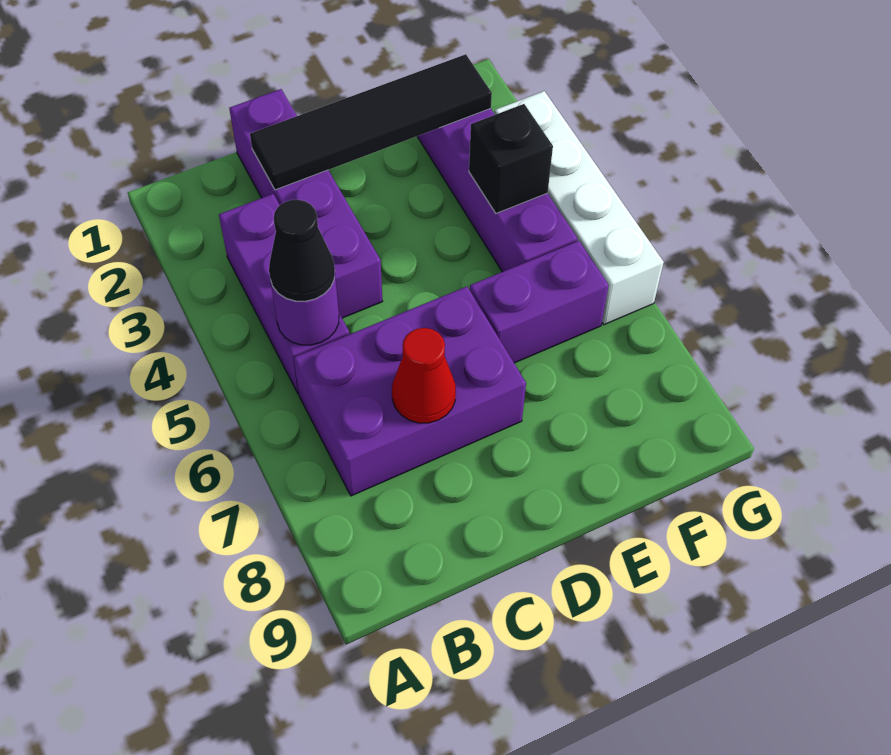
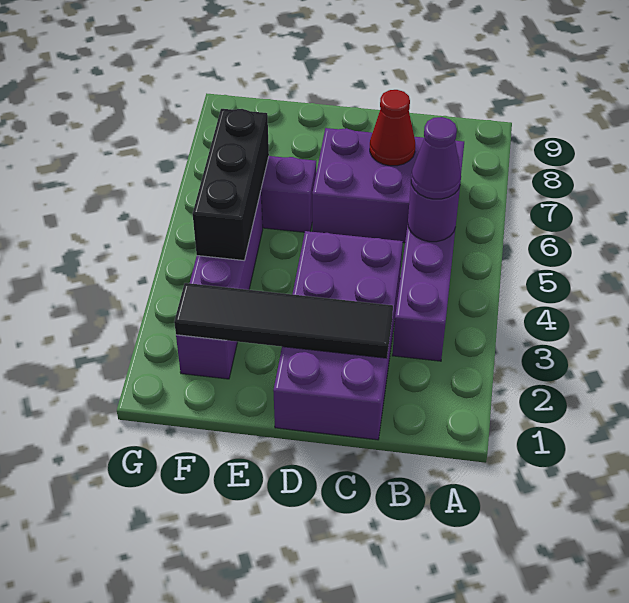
black cone B5 level 3 -> purple cone B5 level 3
purple brick C1:C4 level 1 -> purple brick C1:D4 level 1
black brick F4 level 2 -> black brick F4:F6 level 2
white brick G3:G6 level 1 -> none

